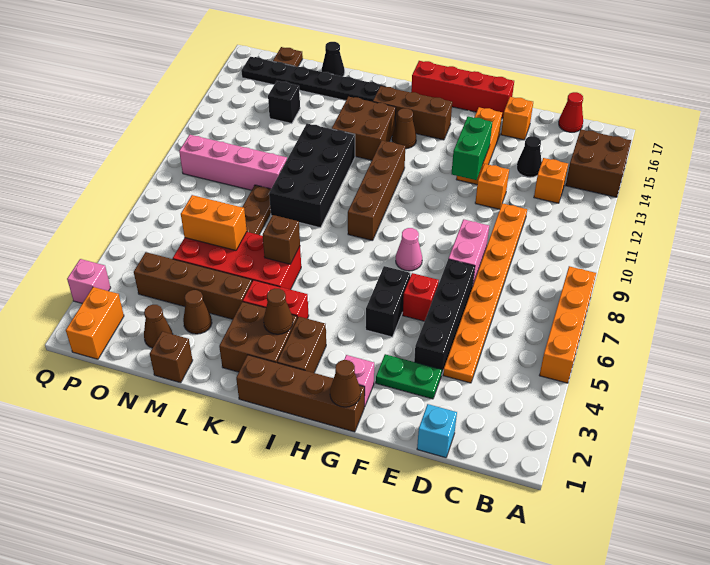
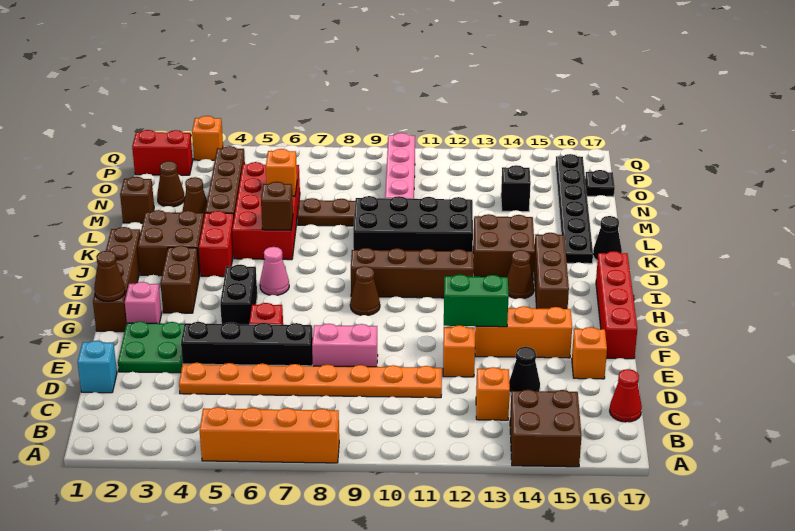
green plate E3:F3 level 1 -> green plate E2:F3 level 1
black brick G5:G6 level 1 -> black brick G5:H5 level 1
pink cone G8 level 1 -> pink cone I6 level 1
brown brick I2:I3 level 1 -> brown brick H3:I3 level 1
brown cone J3 level 2 -> brown cone H9 level 1
orange brick M6:N6 level 2 -> orange brick M6 level 2
black cone M17 level 1 -> black cone K17 level 1
brown plate O17 level 1 -> black plate O17 level 1
orange brick P1:P2 level 1 -> red brick P1:P2 level 1
pink brick Q3 level 1 -> orange brick Q3 level 1

